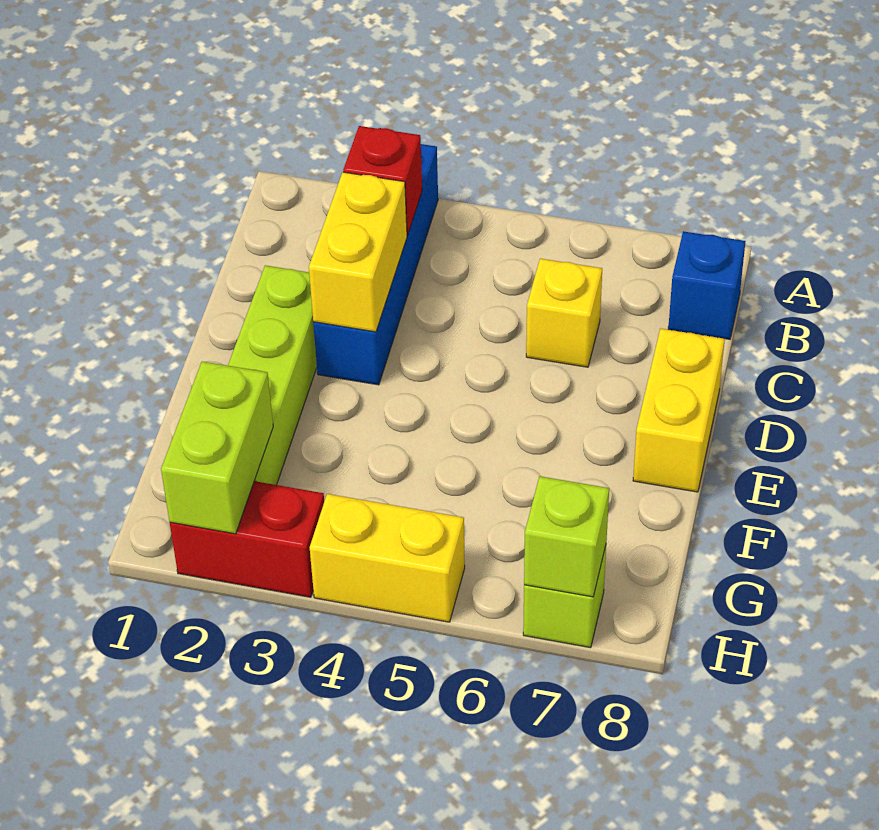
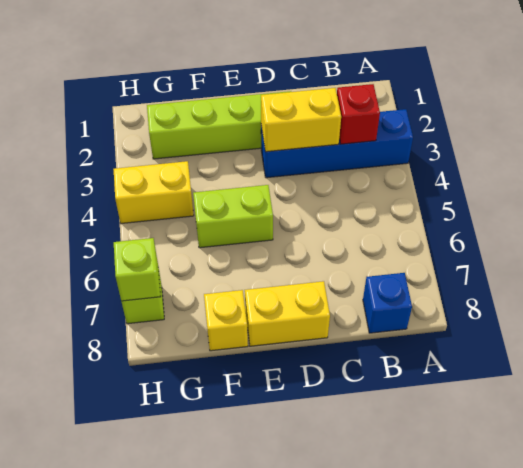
yellow brick C6 level 1 -> yellow brick F8 level 1
lime brick G2:H2 level 2 -> lime brick E5:F5 level 1
red brick H2:H3 level 1 -> none
yellow brick H4:H5 level 1 -> yellow brick G4:H4 level 1

